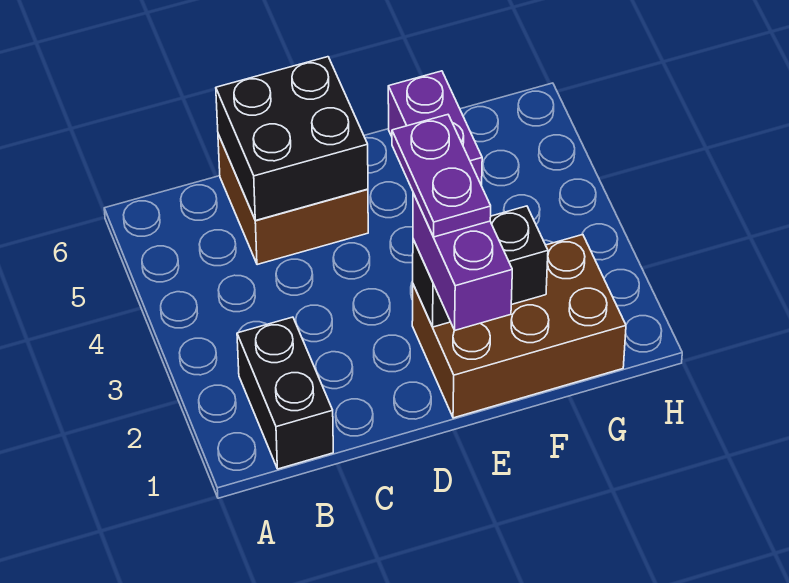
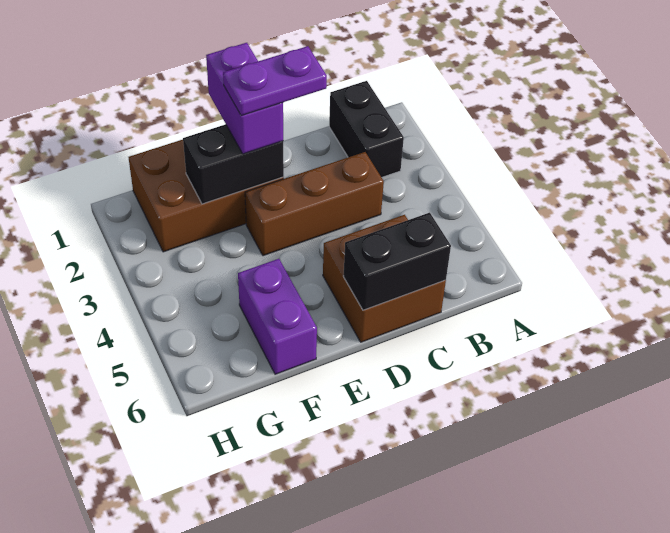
none -> brown brick C3:E3 level 1
black brick C5:D6 level 2 -> black brick C6:D6 level 2
purple plate E2:E3 level 4 -> purple plate D2:E2 level 4

